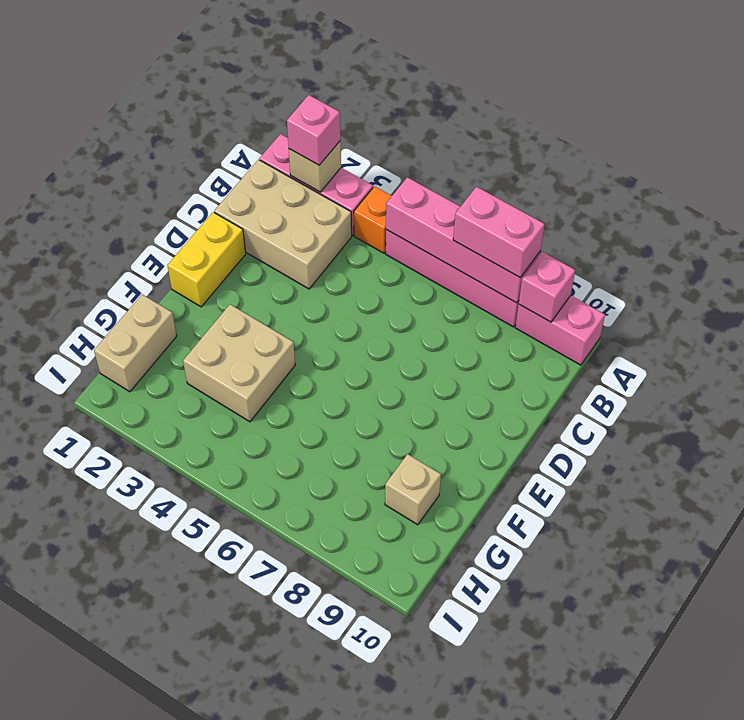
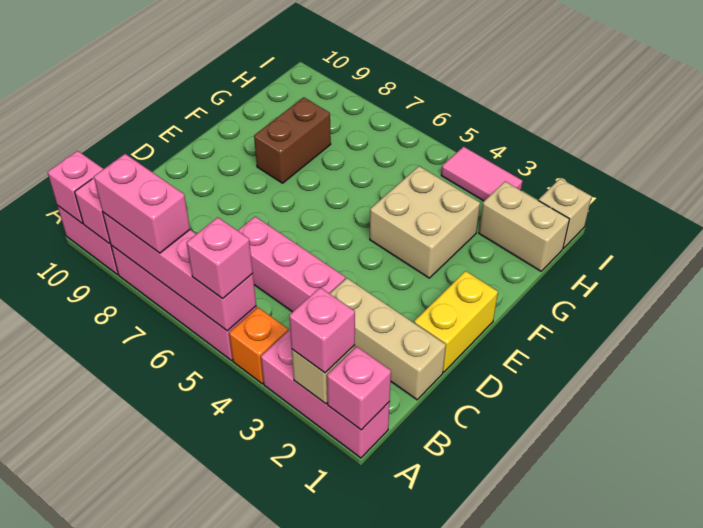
none -> pink brick A1 level 2
none -> pink brick A5 level 3
none -> pink brick A10 level 2
tan brick B1:C3 level 1 -> tan brick C1:C3 level 1
none -> pink brick C4:C6 level 1
none -> brown brick F8:G8 level 1
tan brick G1:H1 level 1 -> tan brick H1:H2 level 1
tan brick G9 level 1 -> tan brick I1 level 1
none -> pink tile I3:I4 level 1

